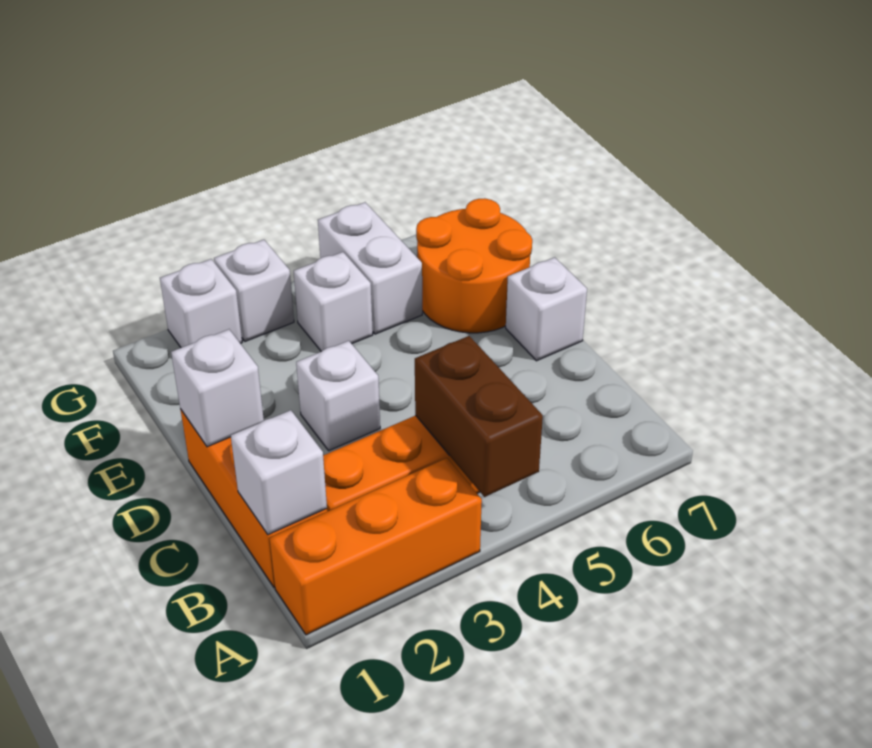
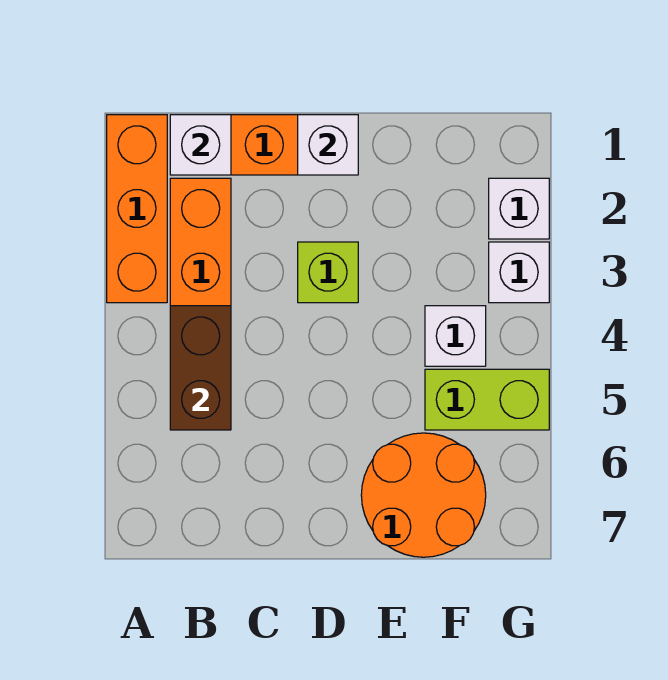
brown brick A4:B4 level 2 -> brown brick B4:B5 level 2
white brick D3 level 1 -> lime brick D3 level 1
white brick D7 level 1 -> none
white brick F5:G5 level 1 -> lime brick F5:G5 level 1

